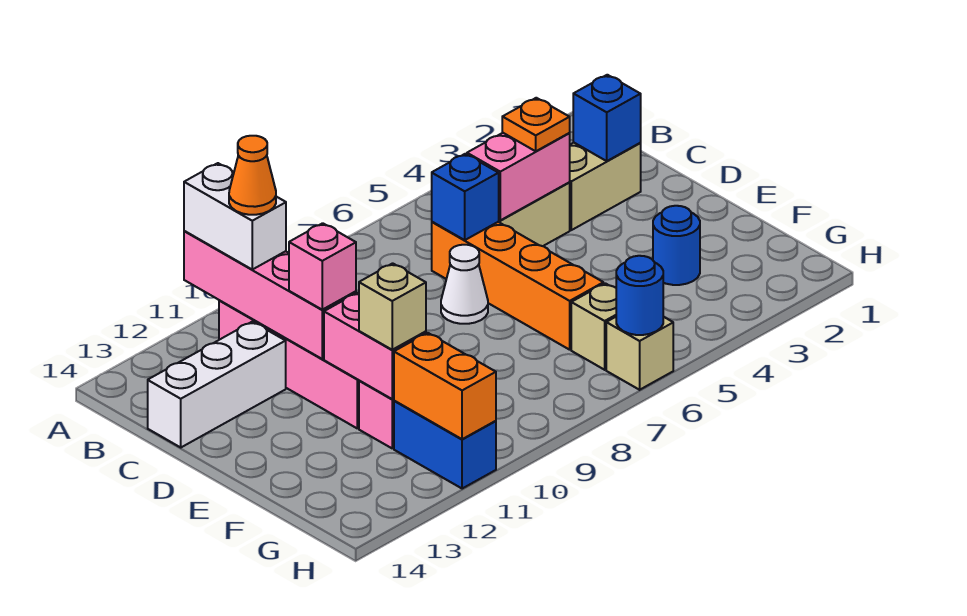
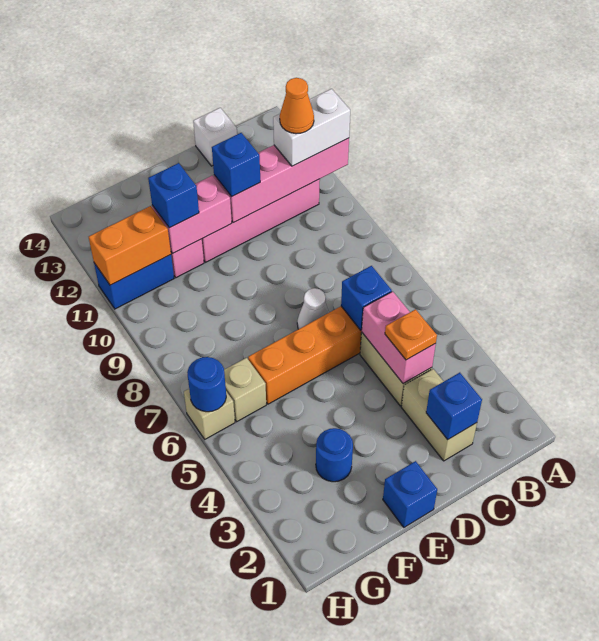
white brick C12:C14 level 1 -> white brick C14 level 1
pink brick D11 level 3 -> blue brick D11 level 3
none -> blue brick E1 level 1
tan brick F11 level 3 -> blue brick F11 level 3

